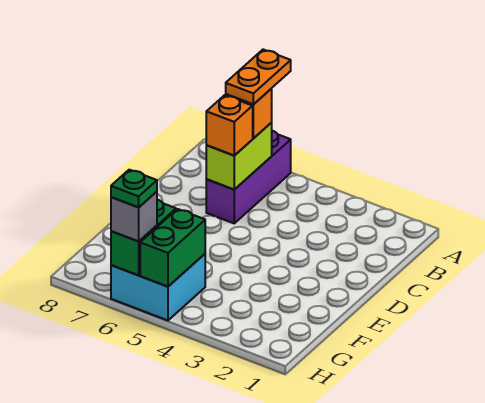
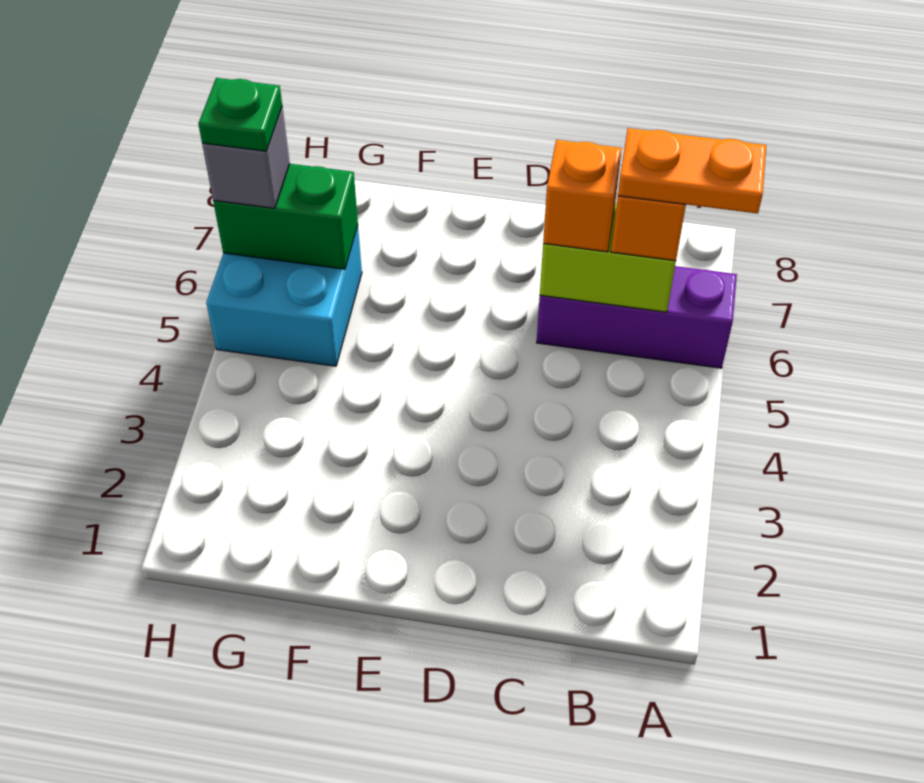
green brick G5:H5 level 2 -> none

